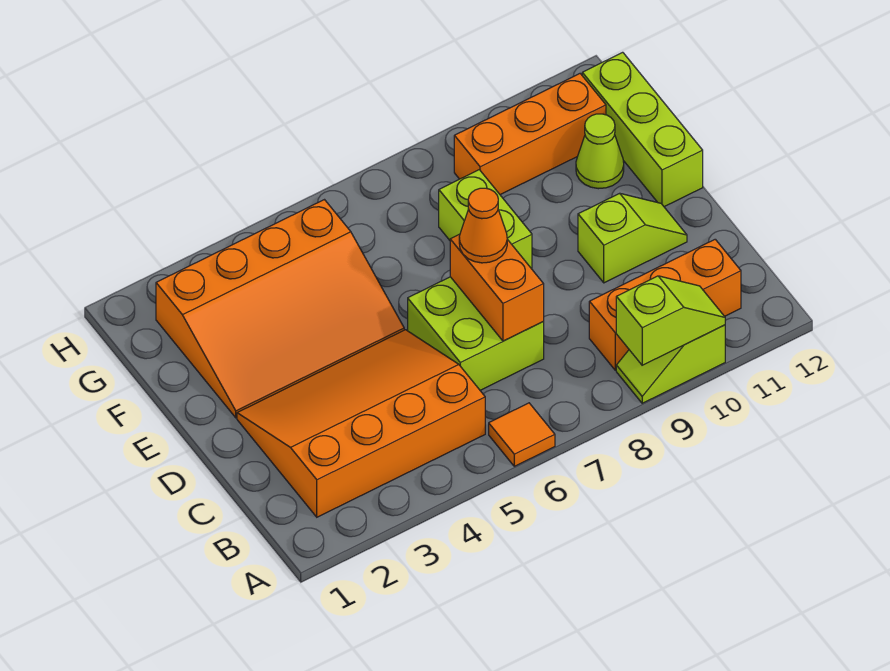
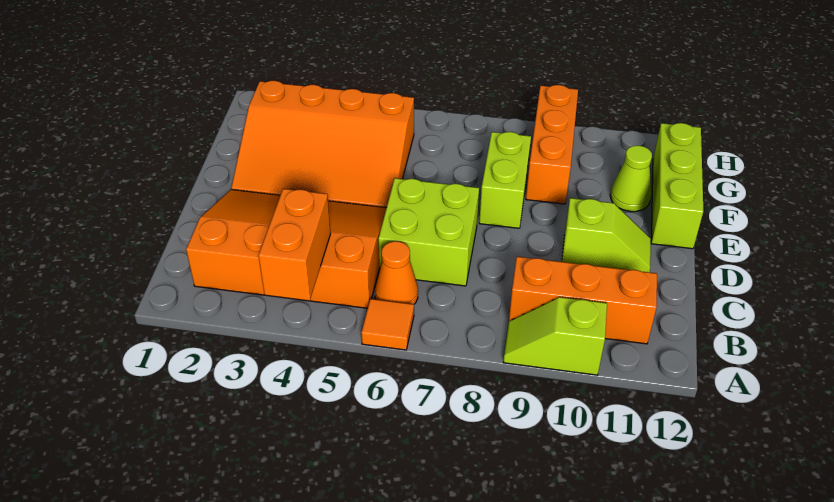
lime slope A9:A10 level 2 top 9 -> none
orange brick C7:D7 level 2 -> orange brick A4:B4 level 2
orange cone D7 level 3 -> orange cone B6 level 1
orange brick G9:G11 level 1 -> orange brick F9:H9 level 1

